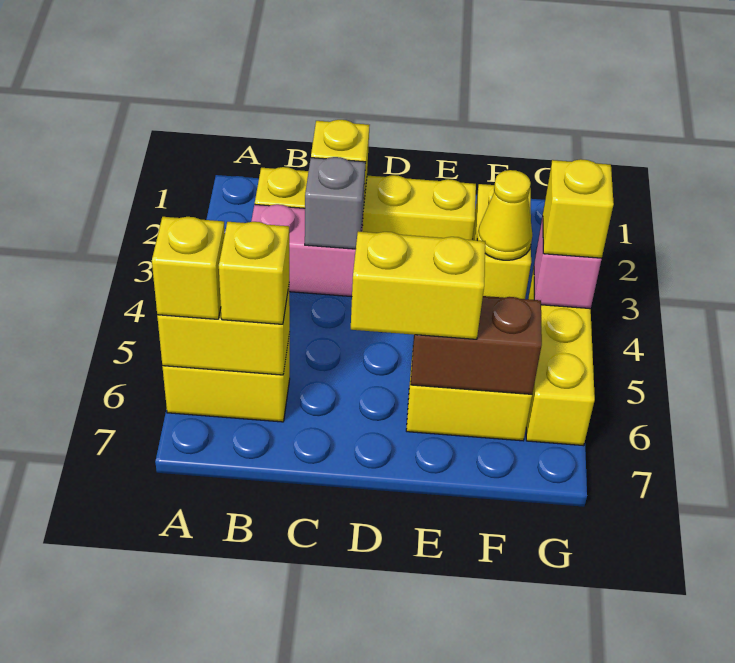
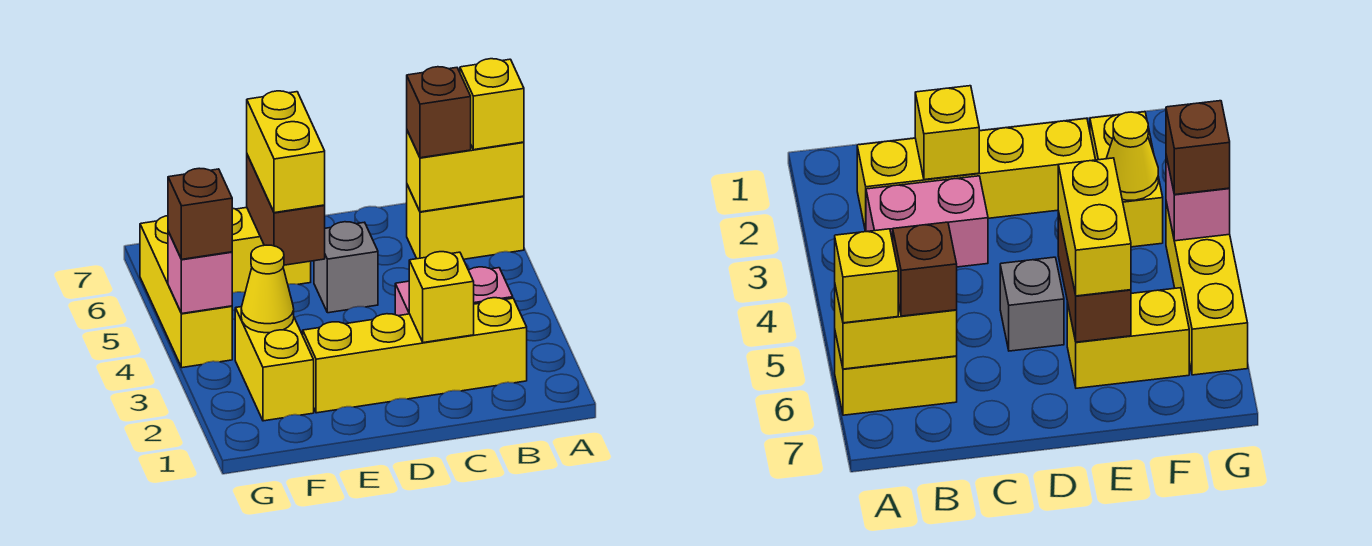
yellow brick B6 level 3 -> brown brick B6 level 3
grey brick C3 level 2 -> grey brick D5 level 1
yellow brick D6:E6 level 3 -> yellow brick E5:E6 level 3
brown brick E6:F6 level 2 -> brown brick E5:E6 level 2
yellow brick G4 level 3 -> brown brick G4 level 3

